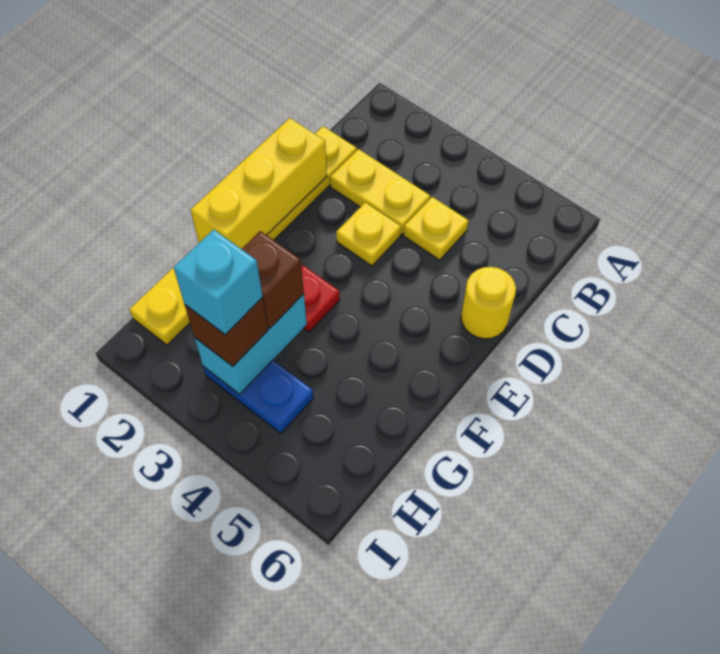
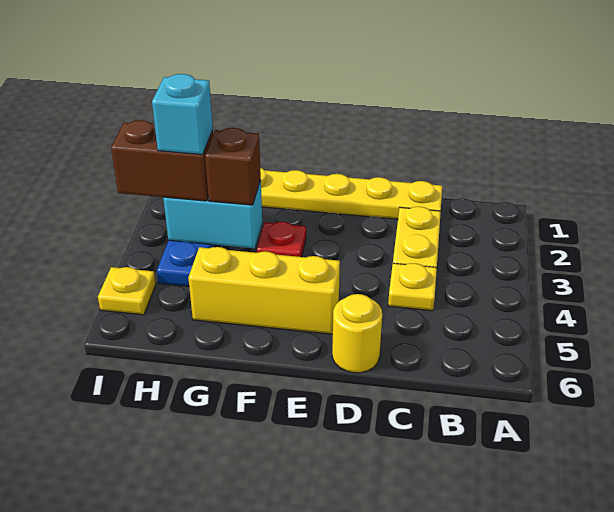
yellow brick D1:F1 level 2 -> yellow brick E5:G5 level 1
yellow plate D3 level 1 -> yellow plate I5 level 1
brown brick H3 level 3 -> brown brick H3:I3 level 3

